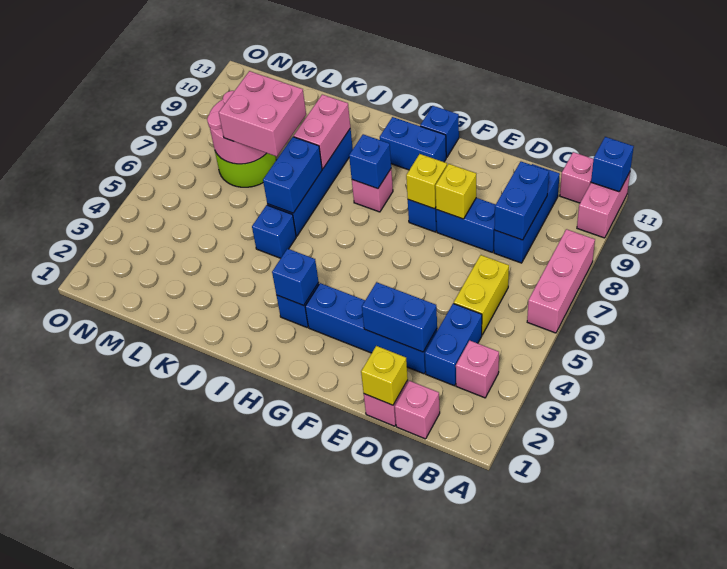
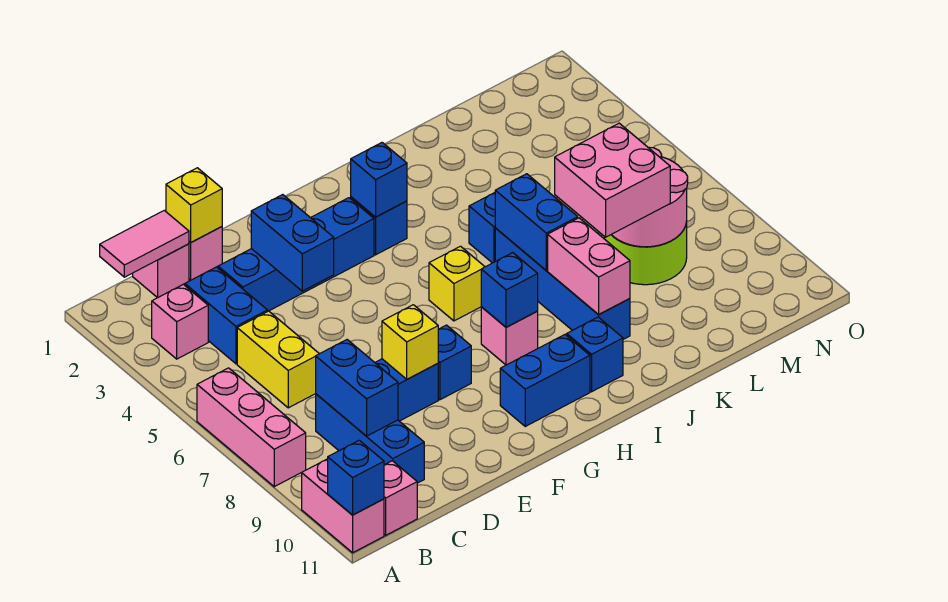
none -> pink tile B1:C1 level 2
blue brick D3:E3 level 2 -> blue brick E3:E4 level 2
yellow brick F8 level 2 -> yellow brick H6 level 1
blue brick G11 level 1 -> blue brick I10 level 1

